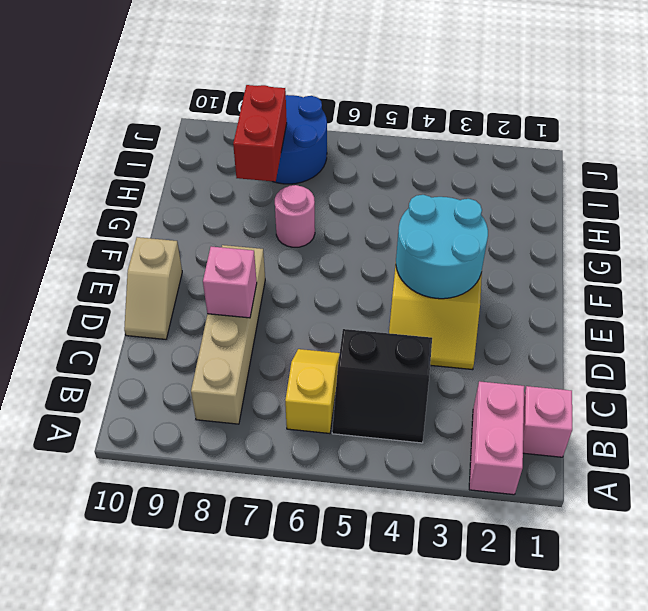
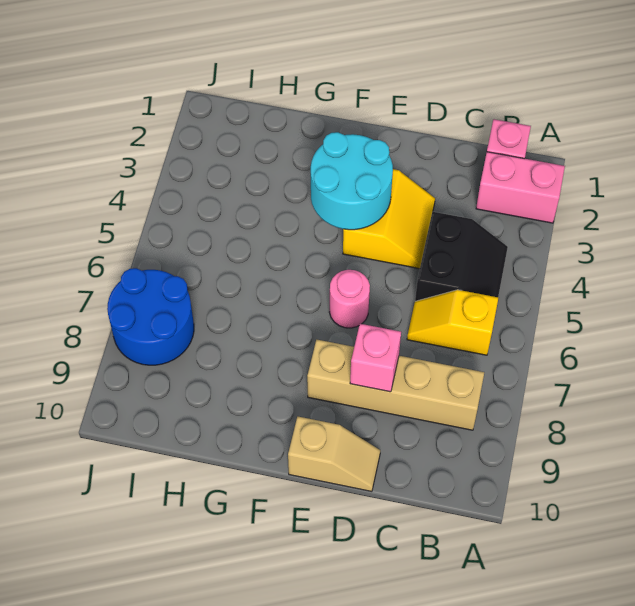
pink round brick G7 level 1 -> pink round brick E6 level 1
red brick H8:I8 level 2 -> none

